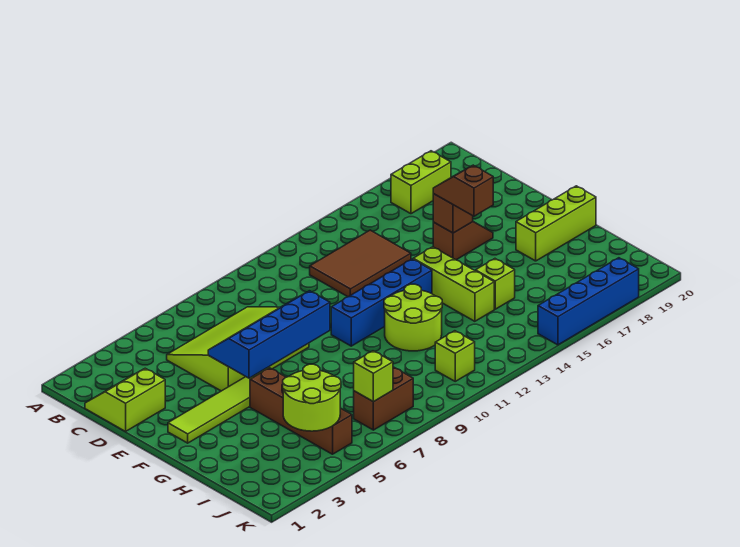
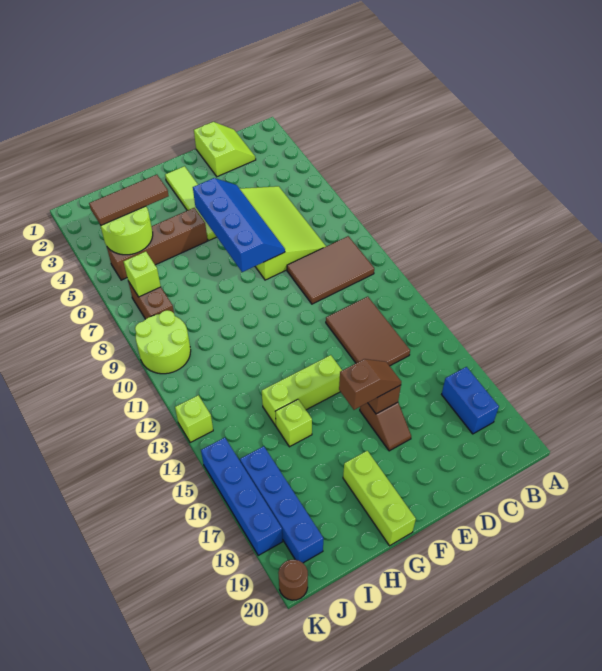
none -> brown tile B9:D10 level 1
lime brick B17:B18 level 1 -> blue brick B17:B18 level 1
blue brick F10:F13 level 1 -> blue brick J16:J19 level 1
lime round brick G11:H12 level 1 -> lime round brick J9:K10 level 1
none -> brown tile H4:J4 level 3
lime brick J11 level 1 -> lime brick K13 level 1
none -> brown round brick K20 level 1

